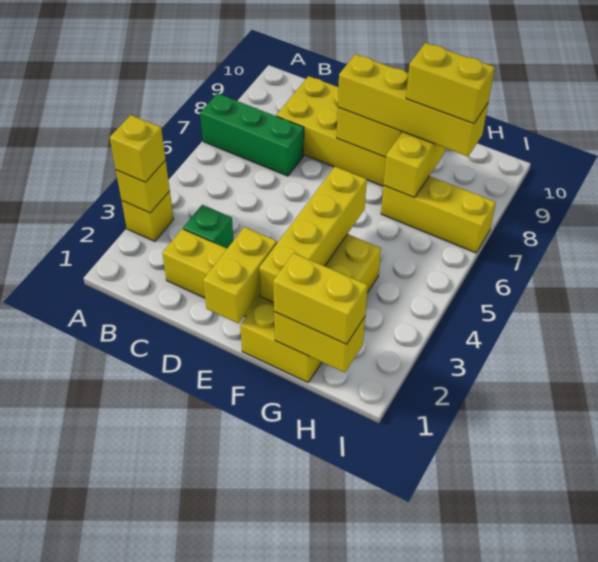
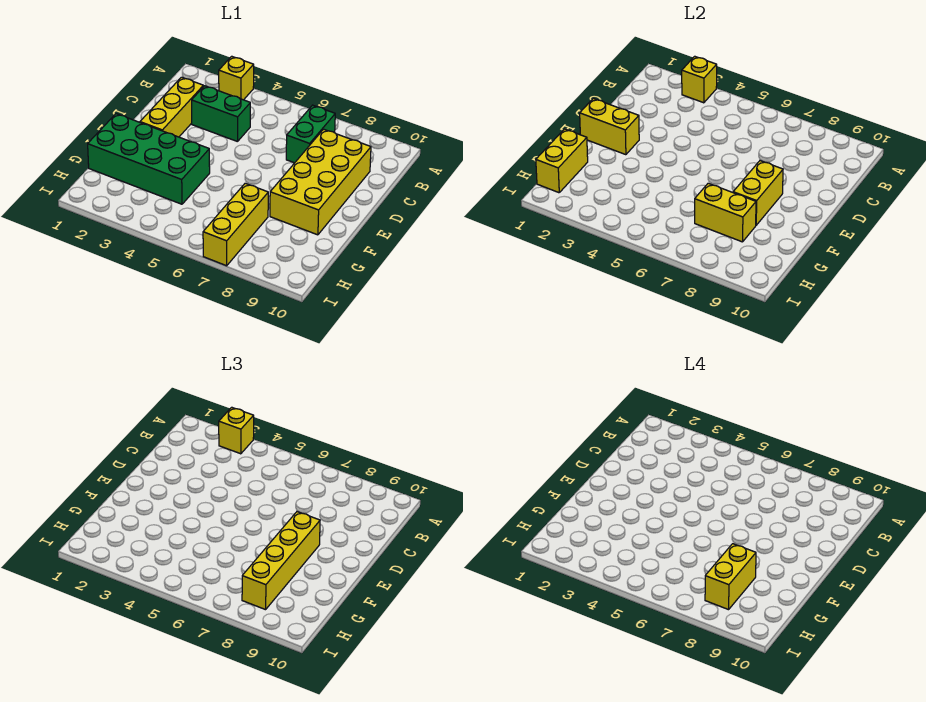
green brick A7:C7 level 1 -> green brick B7:C7 level 1
green brick C3 level 1 -> green brick C3:C4 level 1
yellow brick F1:G4 level 1 -> green brick F1:G4 level 1
yellow brick F2:F5 level 2 -> none
yellow brick G1:H1 level 3 -> none

